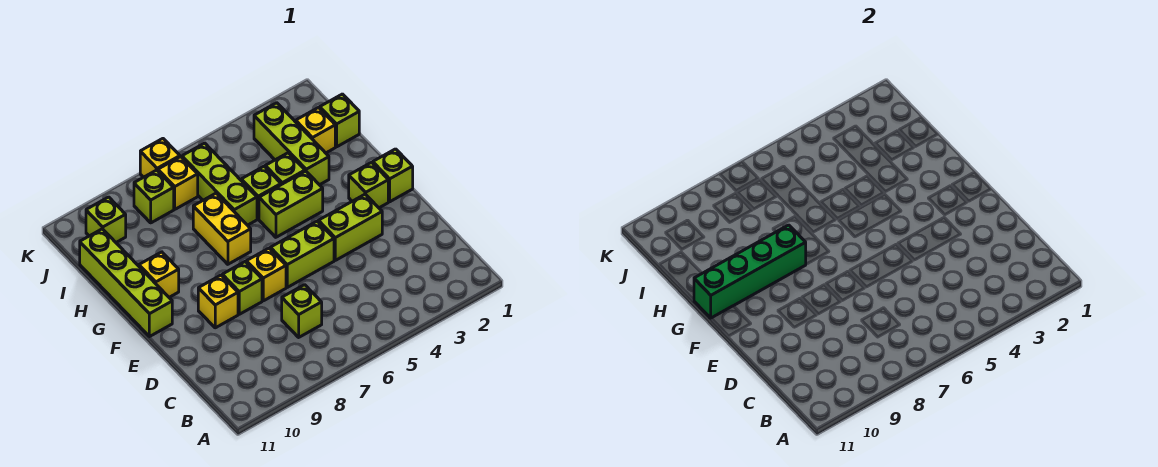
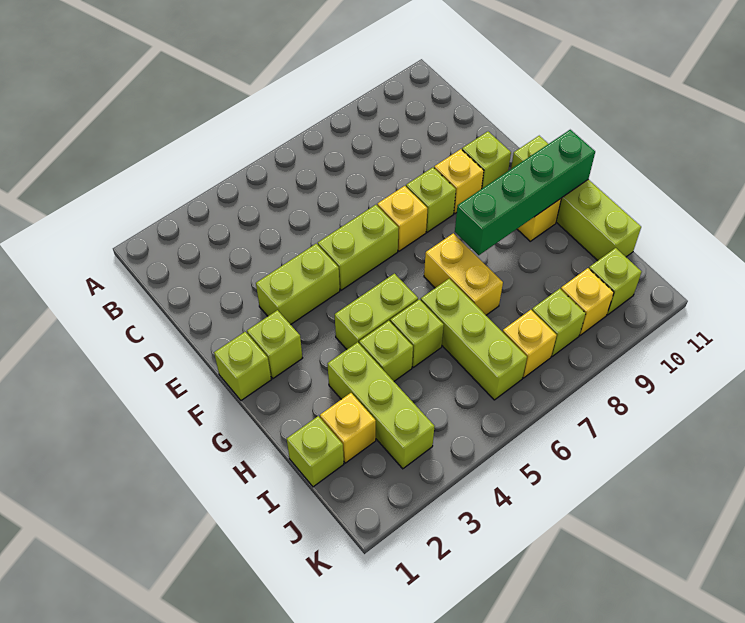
lime brick C7 level 1 -> lime brick E10 level 1
yellow brick K7 level 1 -> yellow brick J9 level 1

